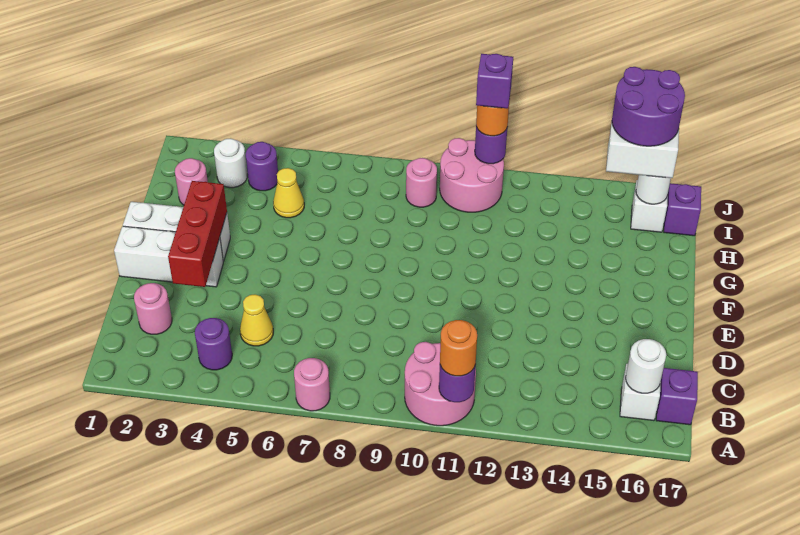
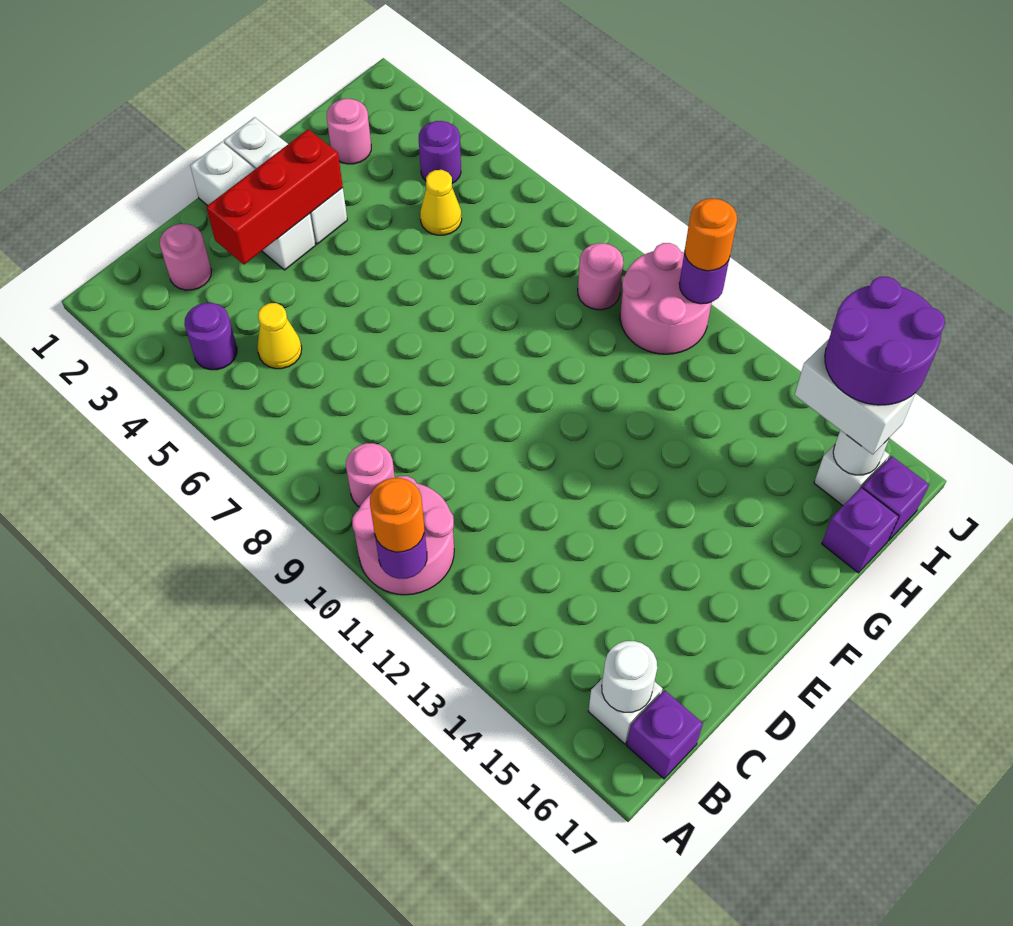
pink round brick A7 level 1 -> pink round brick B9 level 1
white round brick I3 level 1 -> none
purple brick J11 level 4 -> purple brick H17 level 1

